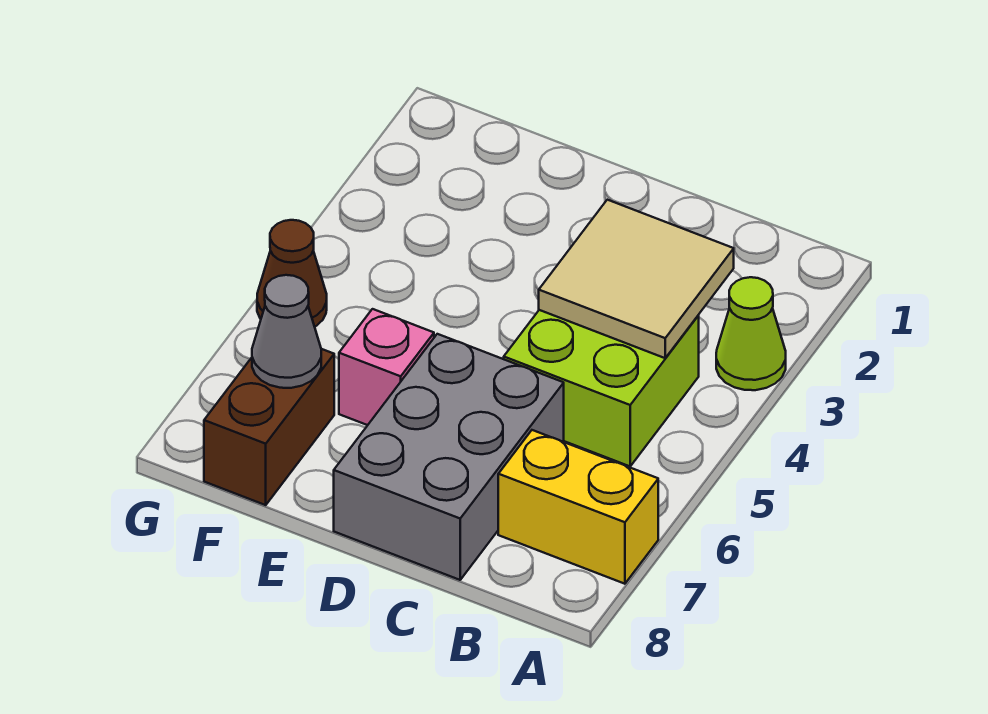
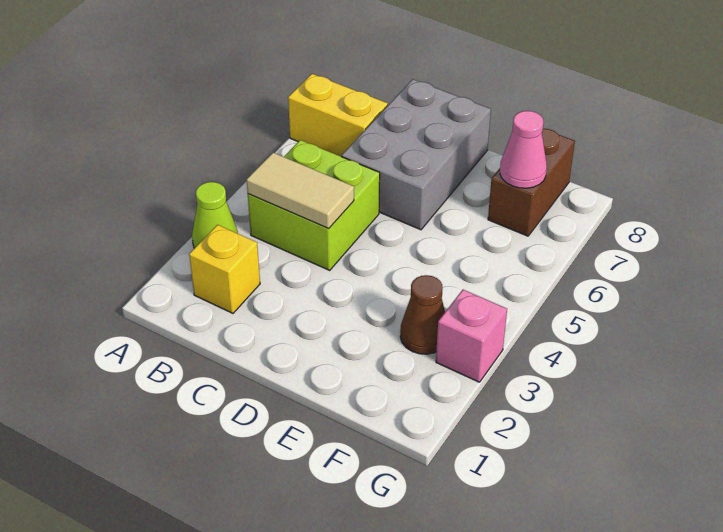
none -> yellow brick B2 level 1
tan tile B3:C4 level 2 -> tan tile B4:C4 level 2
pink brick E6 level 1 -> pink brick G3 level 1
grey cone F7 level 2 -> pink cone F7 level 2
brown cone G5 level 1 -> brown cone F3 level 1

